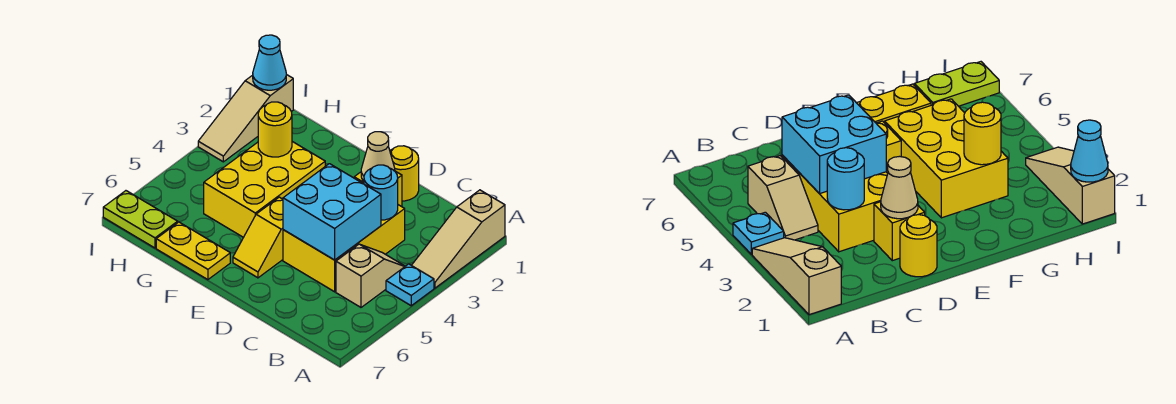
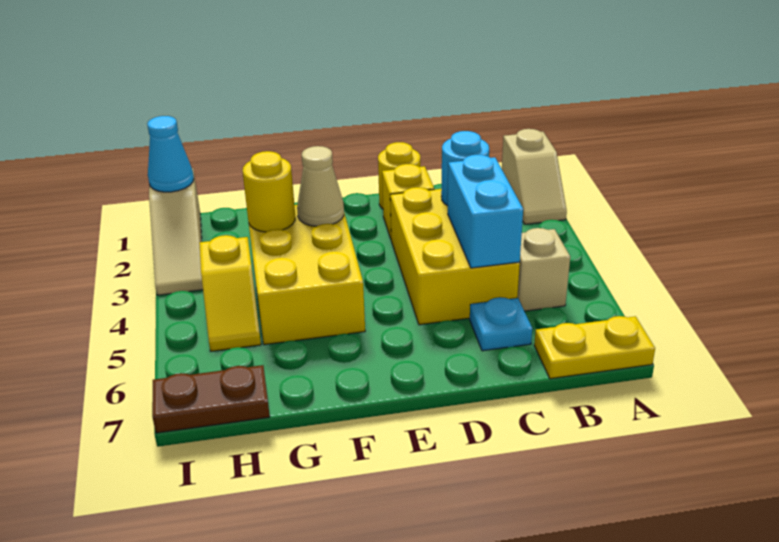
tan slope A1:A3 level 1 top 1 -> tan slope A1:A2 level 1 top 1
cyan plate A4 level 1 -> cyan plate C6 level 1
cyan brick C4:D5 level 2 -> cyan brick C4:C5 level 2
tan cone D2 level 2 -> tan cone F3 level 2
yellow slope E5:E6 level 1 top 5 -> yellow slope H4:H5 level 1 top 4
yellow plate F7:G7 level 1 -> yellow plate A7:B7 level 1
lime plate H7:I7 level 1 -> brown plate H7:I7 level 1

